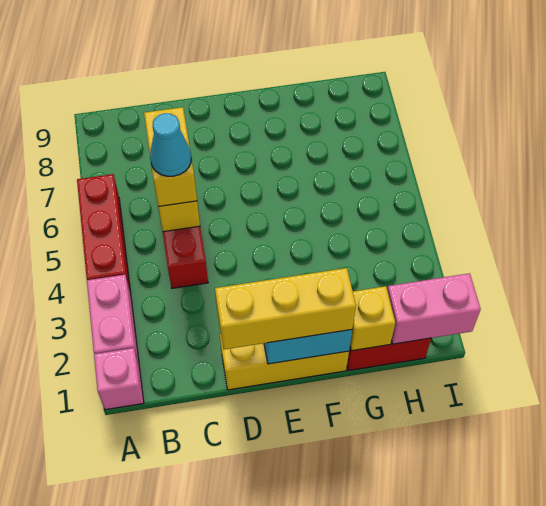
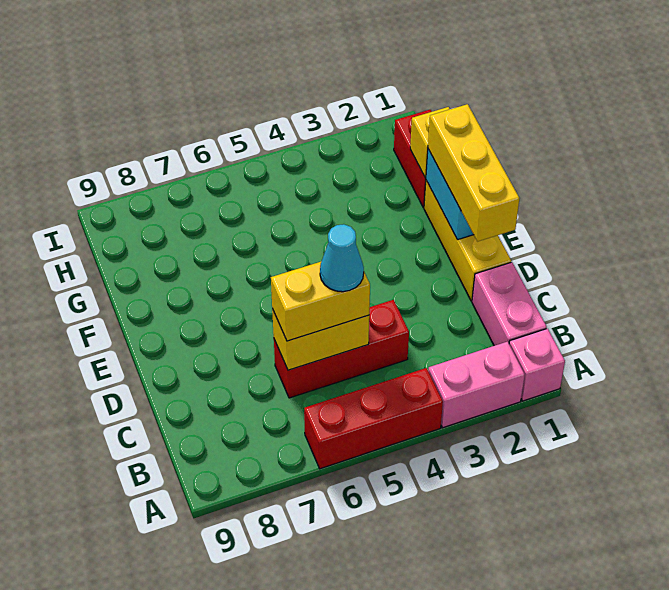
pink brick H1:I1 level 2 -> pink brick B1:C1 level 1

